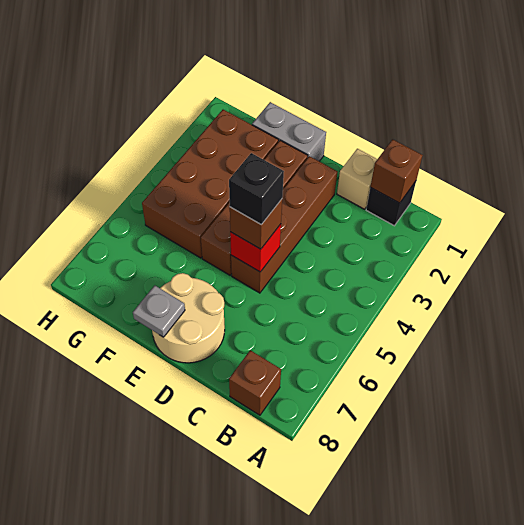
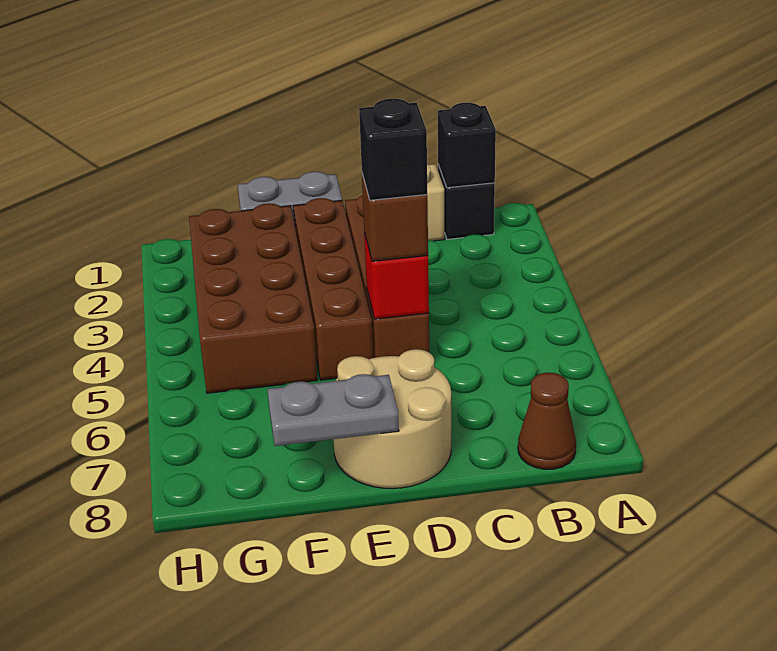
brown brick B1 level 2 -> black brick B1 level 2
brown brick B8 level 1 -> brown cone B8 level 1
grey plate E8 level 2 -> grey plate E8:F8 level 2

